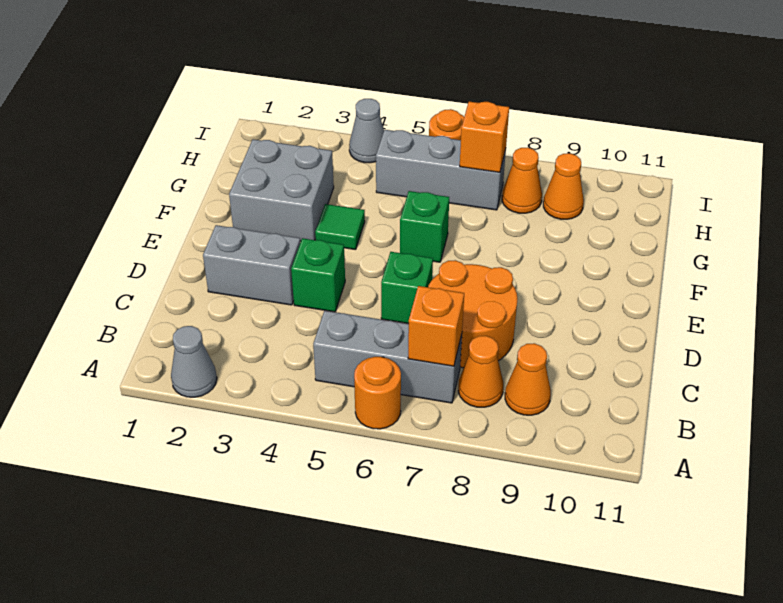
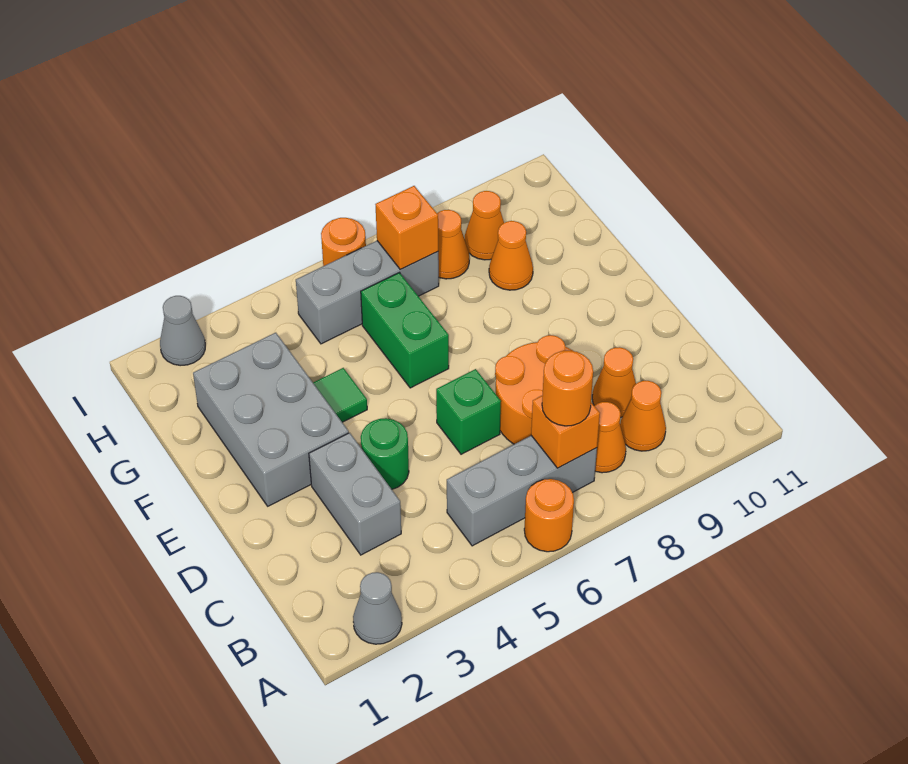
none -> orange round brick B7 level 3
none -> orange cone C9 level 1
grey brick D2:D3 level 1 -> grey brick C3:D3 level 1
green brick D4 level 1 -> green round brick D4 level 1
grey brick F2:G3 level 1 -> grey brick E2:G3 level 1
green brick F6 level 1 -> green brick F6:G6 level 1
none -> orange cone G9 level 1
grey cone I4 level 1 -> grey cone I2 level 1

